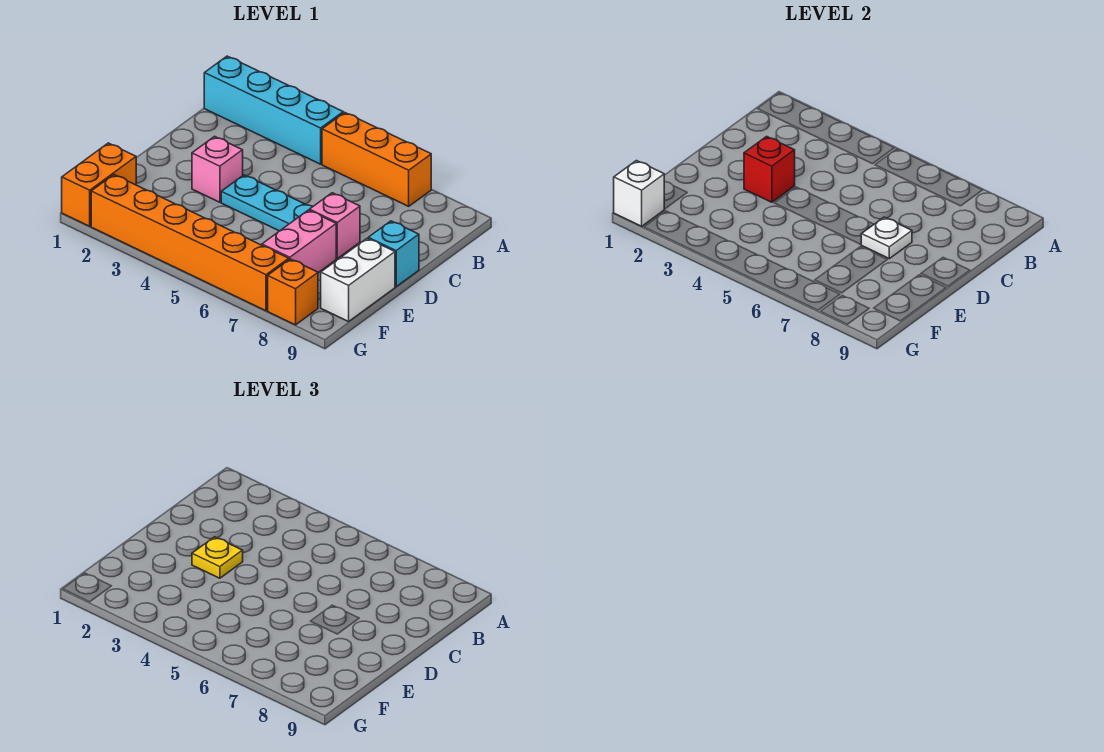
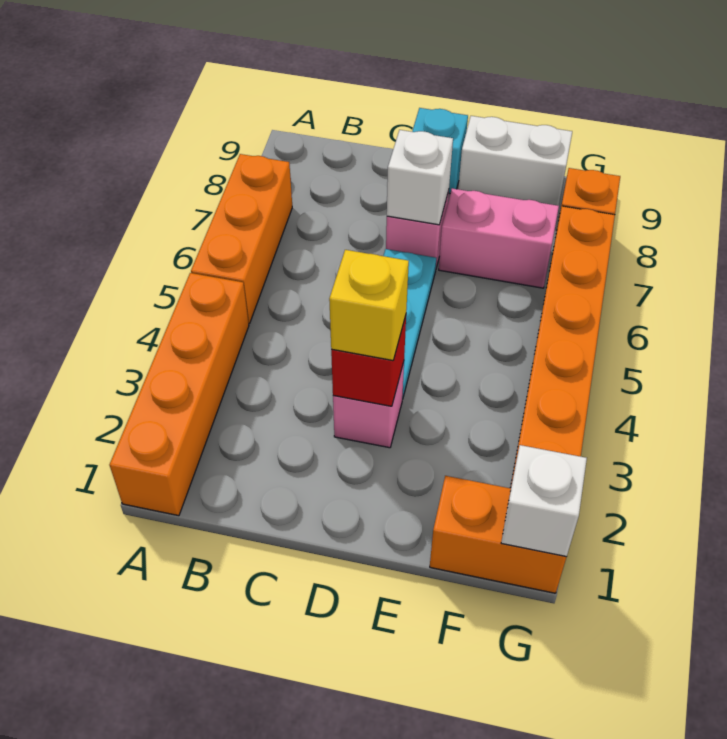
cyan brick A1:A4 level 1 -> orange brick A1:A4 level 1
yellow plate D3 level 3 -> yellow brick D3 level 3
white plate D7 level 2 -> white brick D7 level 2

